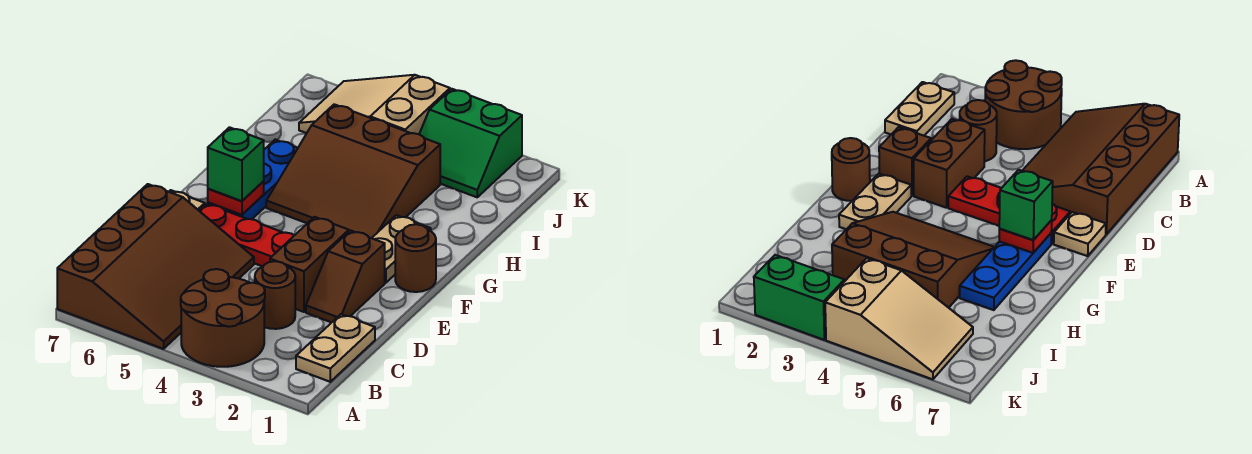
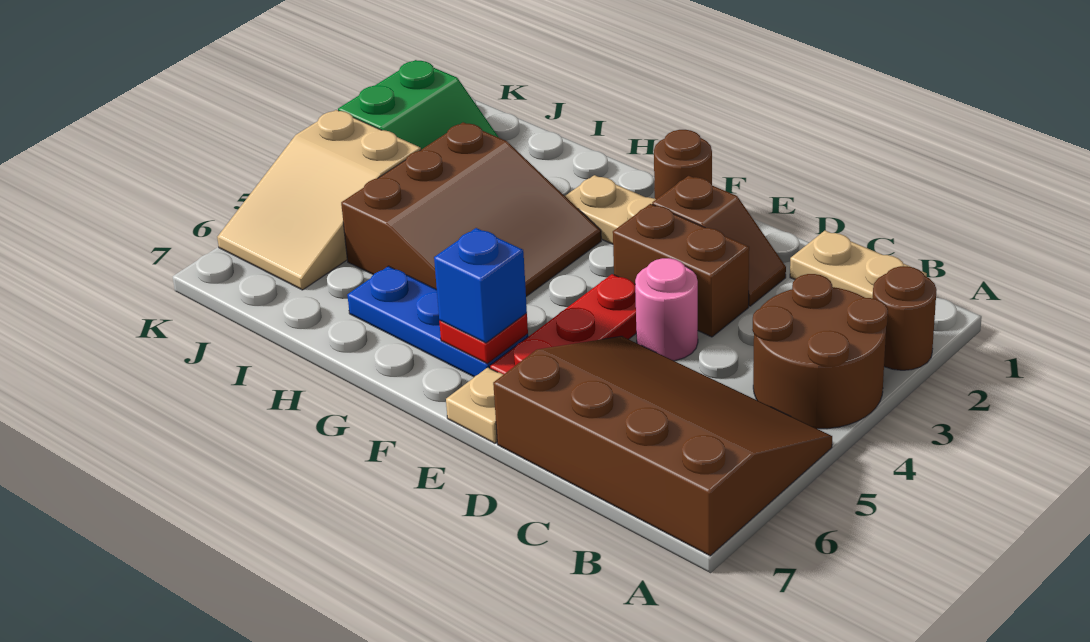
brown round brick C3 level 1 -> brown round brick A2 level 1
none -> pink round brick D4 level 1
green brick F6 level 3 -> blue brick F6 level 3

